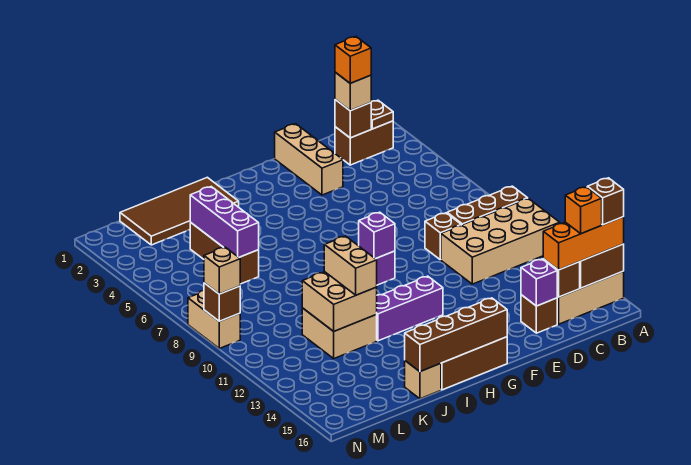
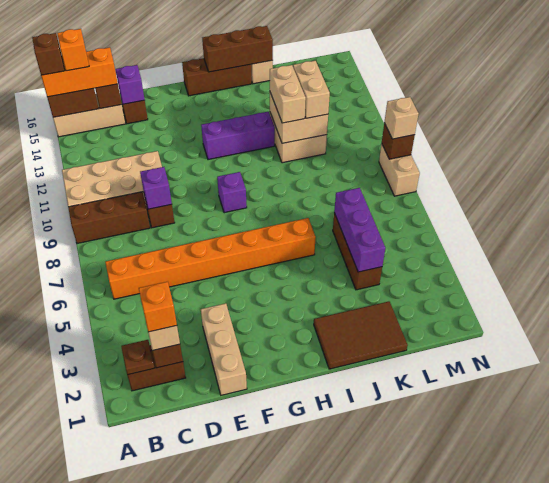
none -> orange brick B6:I6 level 1
purple brick G9 level 2 -> purple brick D9 level 2
brown brick G16:J16 level 2 -> brown brick H16:J16 level 2
brown tile I1:L2 level 1 -> brown tile I1:K2 level 1
none -> tan brick K11:K12 level 3

